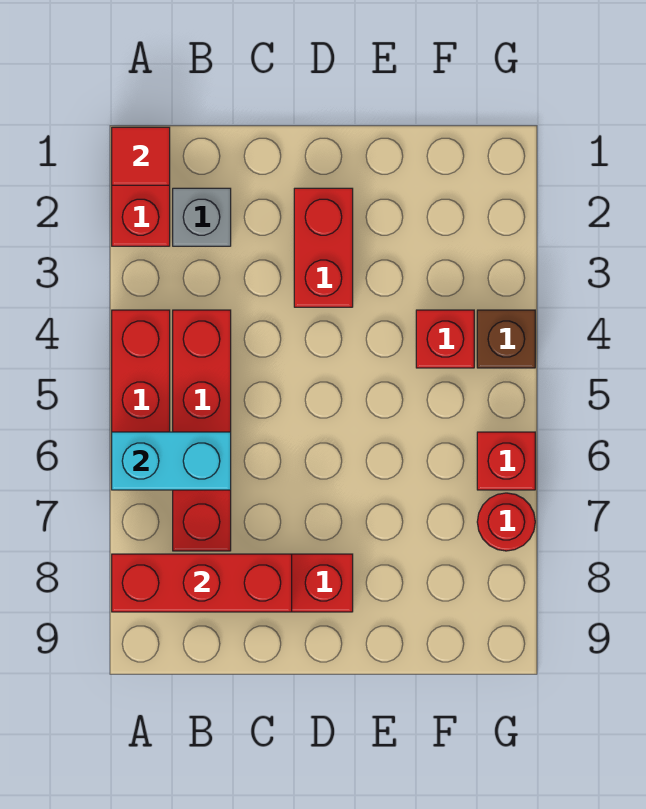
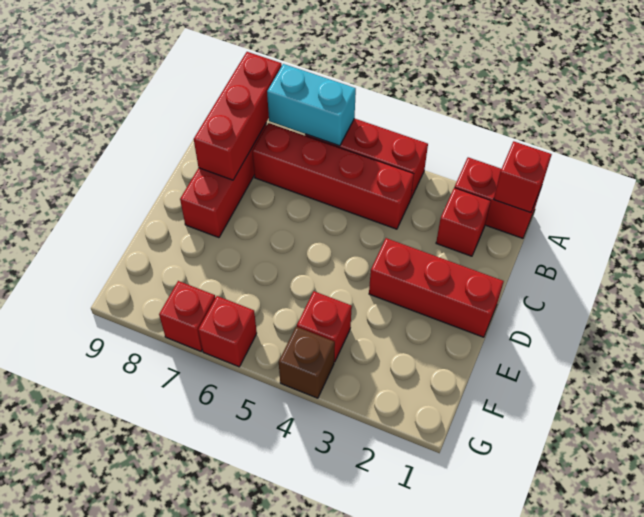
red tile A1 level 2 -> red brick A1 level 2
cyan brick A6:B6 level 2 -> cyan brick A6:A7 level 2
grey brick B2 level 1 -> red brick B2 level 1
red brick D2:D3 level 1 -> red brick D1:D3 level 1
red round brick G7 level 1 -> red brick G7 level 1

